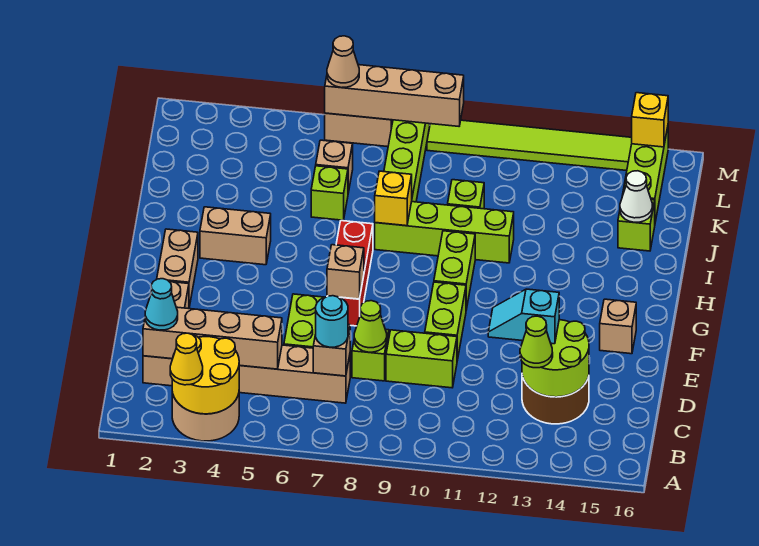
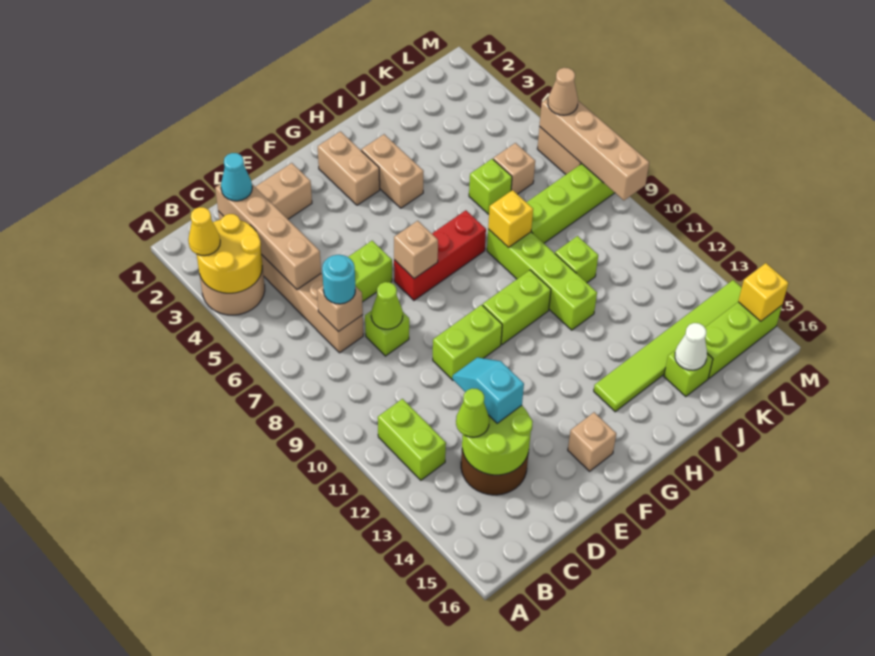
lime brick D9:D10 level 1 -> lime brick B11:B12 level 1
tan brick F2:G2 level 1 -> tan brick G2:G3 level 1
lime tile M9:M14 level 1 -> lime tile H14:M14 level 1

